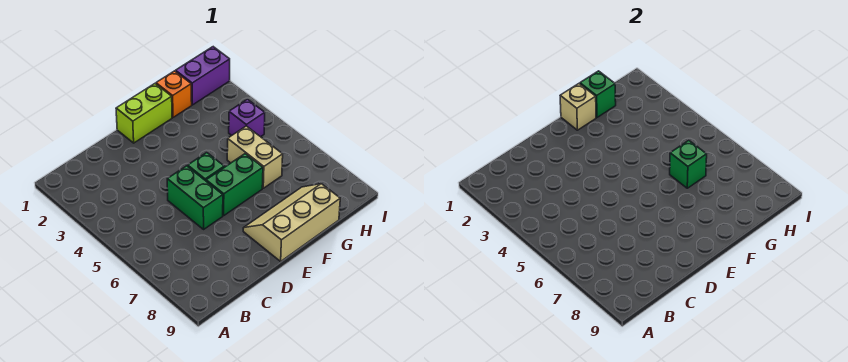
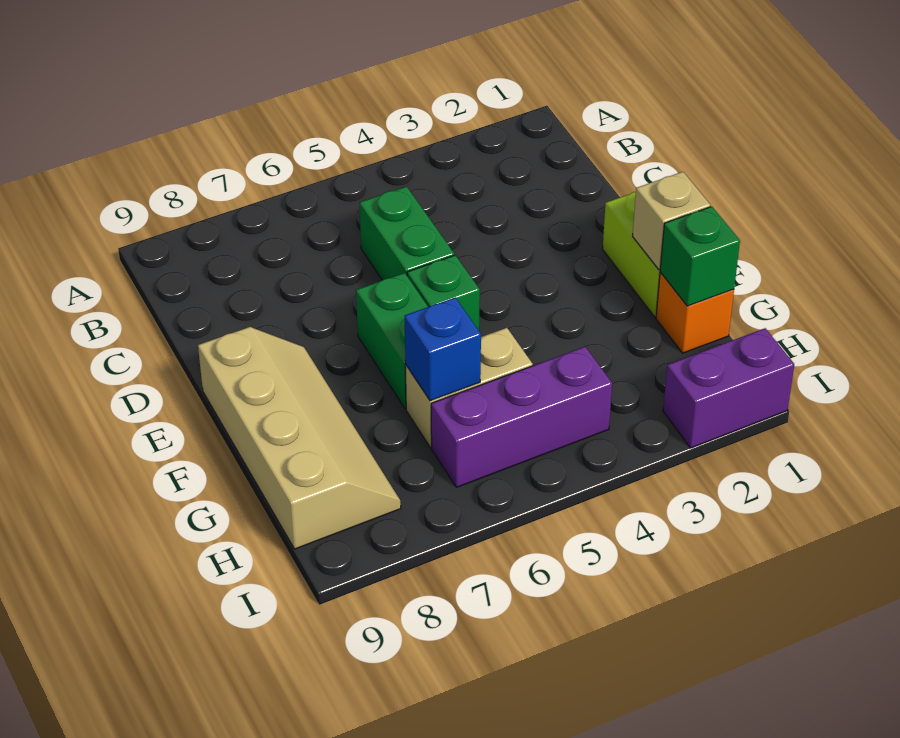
green brick D5:D6 level 1 -> green brick C5:D5 level 1
tan slope E8:G9 level 1 top 9 -> tan slope E8:H9 level 1 top 9
green brick G6 level 2 -> blue brick G6 level 2
purple brick H1:I1 level 1 -> purple brick I1:I2 level 1
purple brick H4 level 1 -> purple brick H4:H6 level 1

